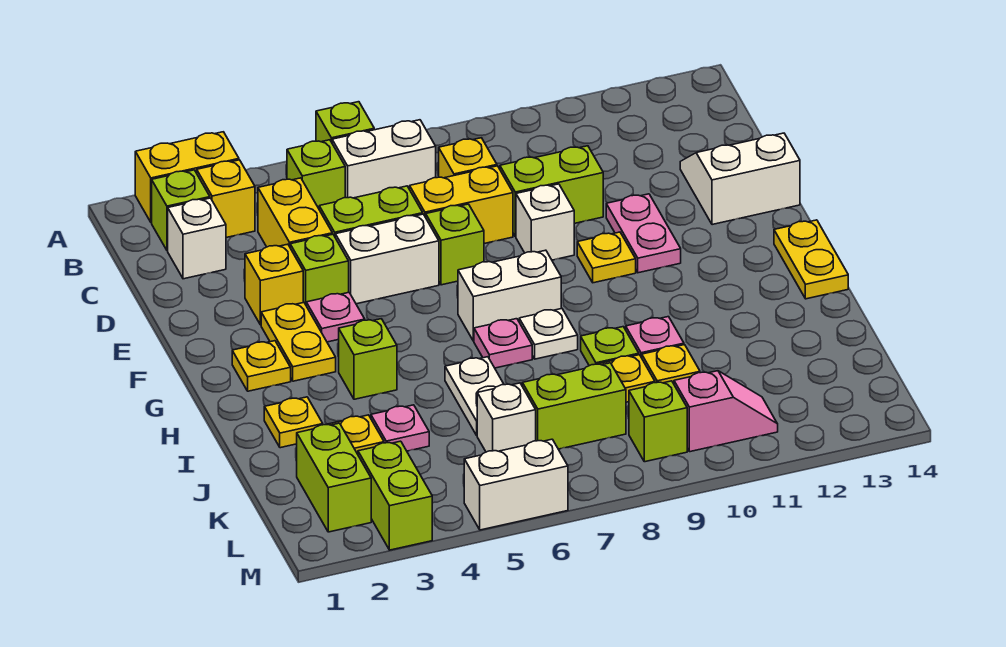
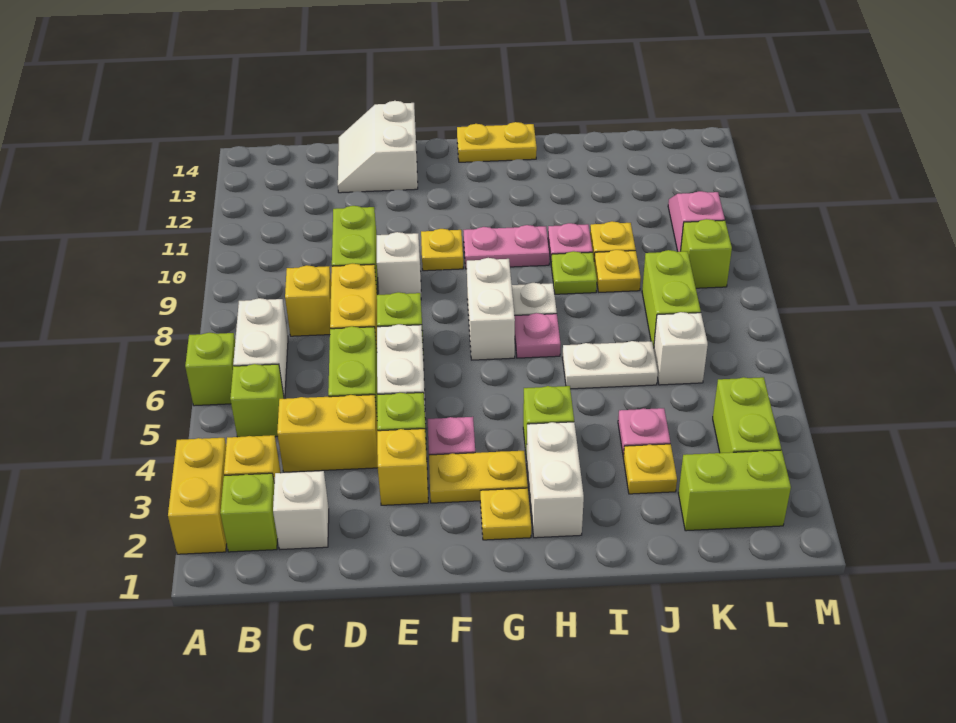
pink plate E11:F11 level 1 -> pink plate G10:H10 level 1
yellow plate I2 level 1 -> none
lime brick L3:M3 level 1 -> lime brick L3:L4 level 1
white brick M5:M6 level 1 -> white brick H2:H3 level 1

